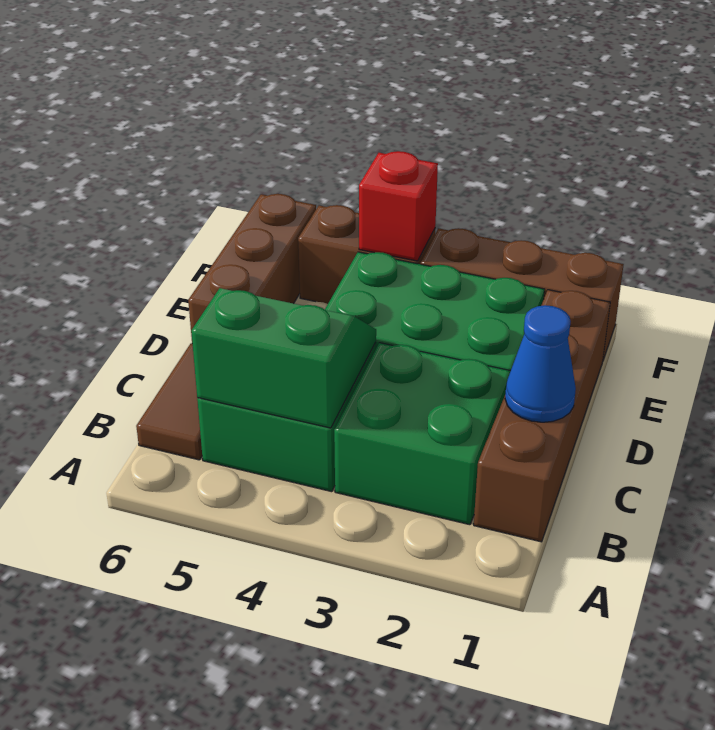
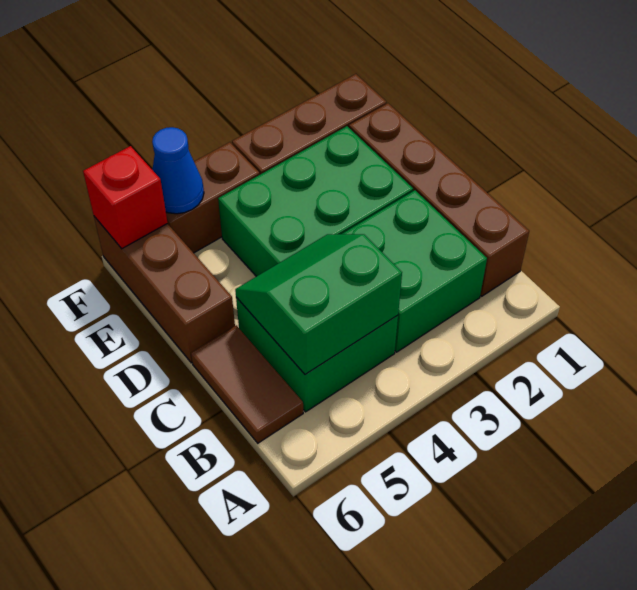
blue cone C1 level 2 -> blue cone F5 level 2
red brick F4 level 2 -> red brick F6 level 2

